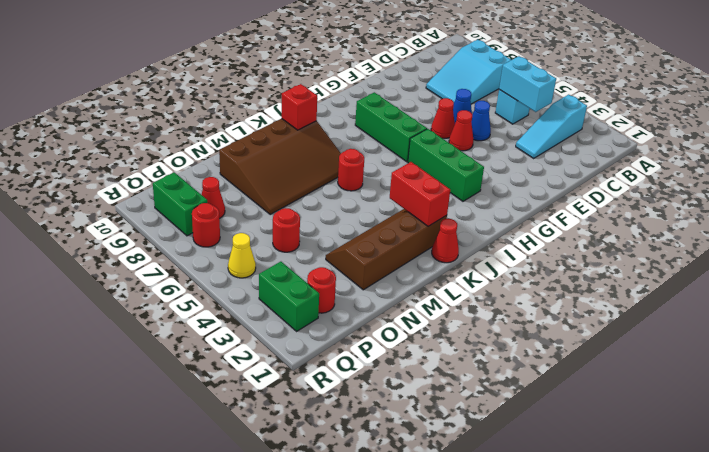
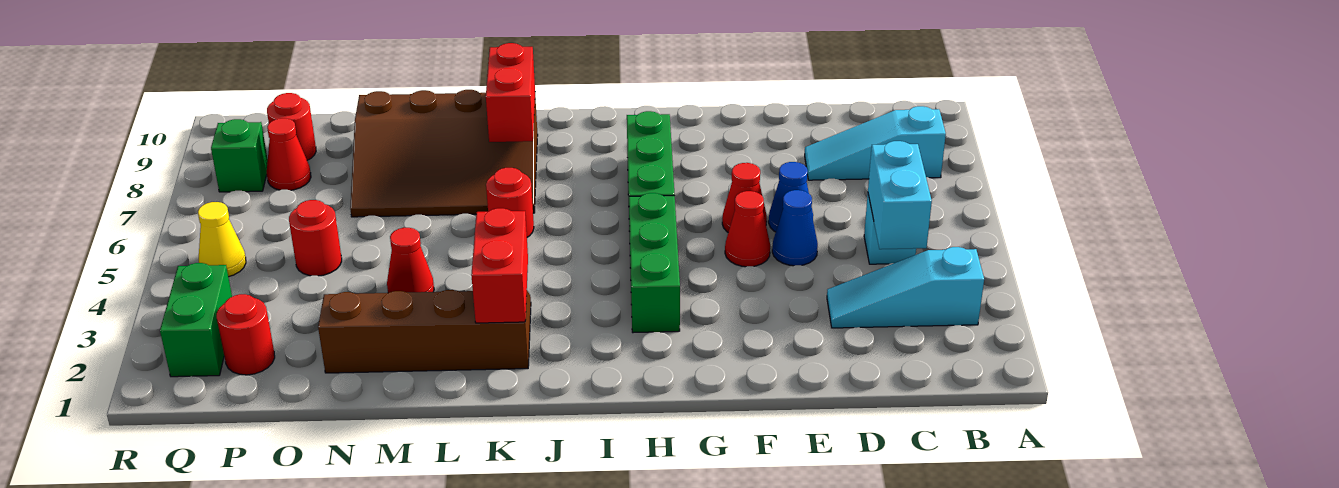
cyan slope B7:D8 level 1 top B -> cyan slope B8:D8 level 1 top B
red cone K1 level 1 -> red cone M4 level 1
red brick K9 level 2 -> red brick K8:K9 level 2
red round brick Q7 level 1 -> red round brick P9 level 1
green brick Q8:Q9 level 1 -> green brick Q8 level 1

